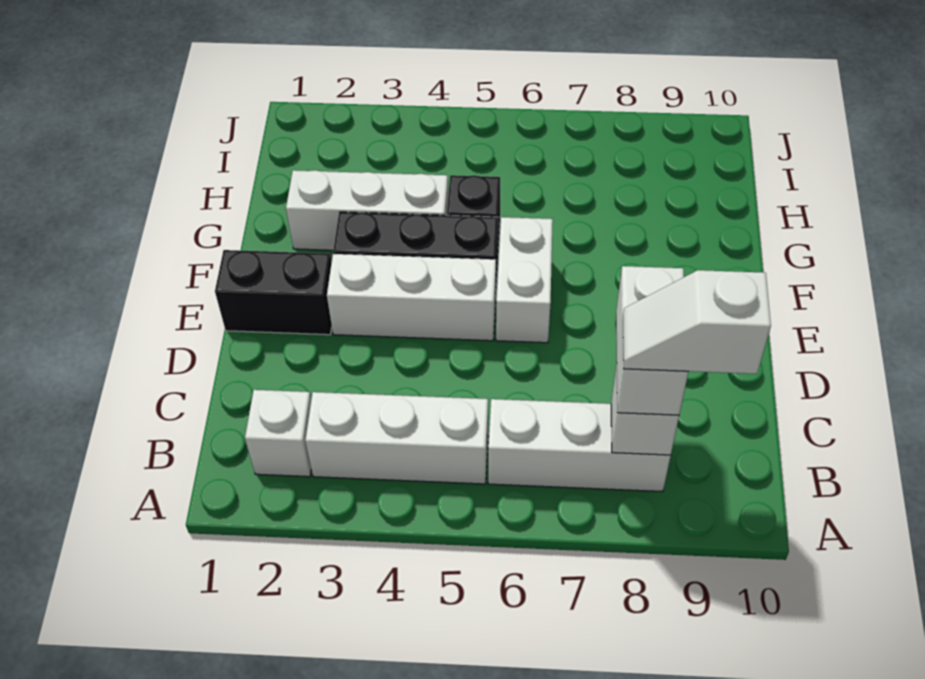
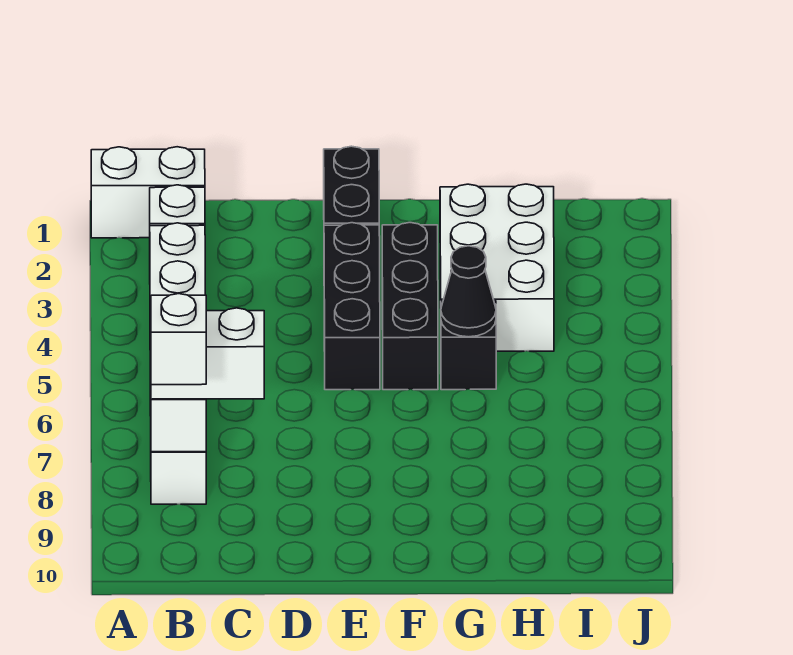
white brick E3:E5 level 1 -> black brick E3:E5 level 1
white brick E6:F6 level 1 -> white brick A1:B1 level 1
white brick G2:G4 level 1 -> white brick G2:H4 level 1
none -> black cone G5 level 2

